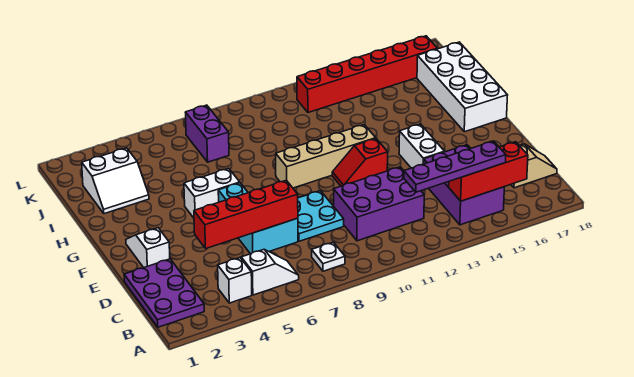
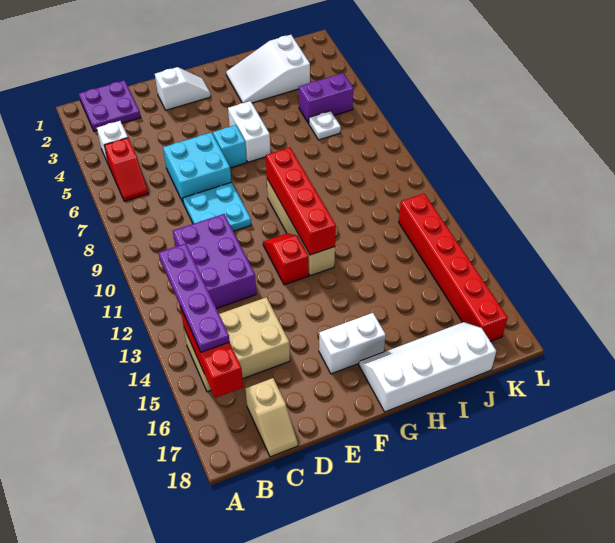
purple plate B1:D2 level 1 -> purple plate B1:C2 level 1
white slope B5:B6 level 1 top 5 -> red slope B5:B6 level 1 top 5
white plate B8 level 1 -> white plate J6 level 1
purple brick B14:D15 level 1 -> tan brick B14:D15 level 1
red brick D4:D7 level 2 -> red brick G9:G12 level 2
white brick E14:F14 level 1 -> white brick F16:G16 level 1
white brick G17:J18 level 1 -> white slope G17:J18 level 1 top 18
white slope I2:J3 level 1 top J -> white slope H2:J3 level 1 top J
purple brick J7:K7 level 1 -> purple brick J5:K5 level 1

